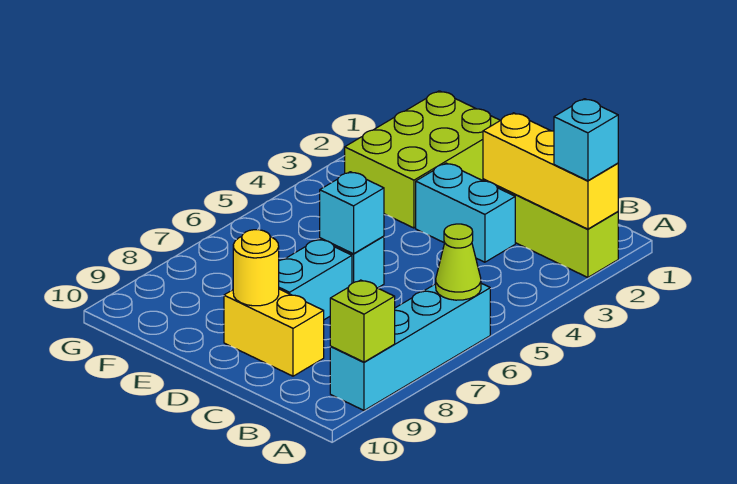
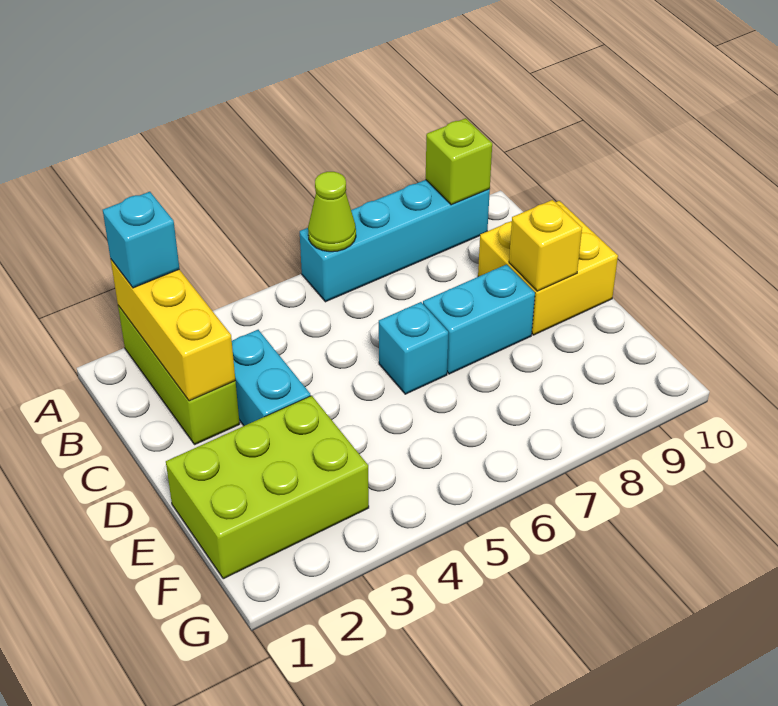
yellow brick C9:D9 level 1 -> yellow brick C9:D10 level 1
cyan brick D6 level 2 -> none
yellow round brick D9 level 2 -> yellow brick D9 level 2

